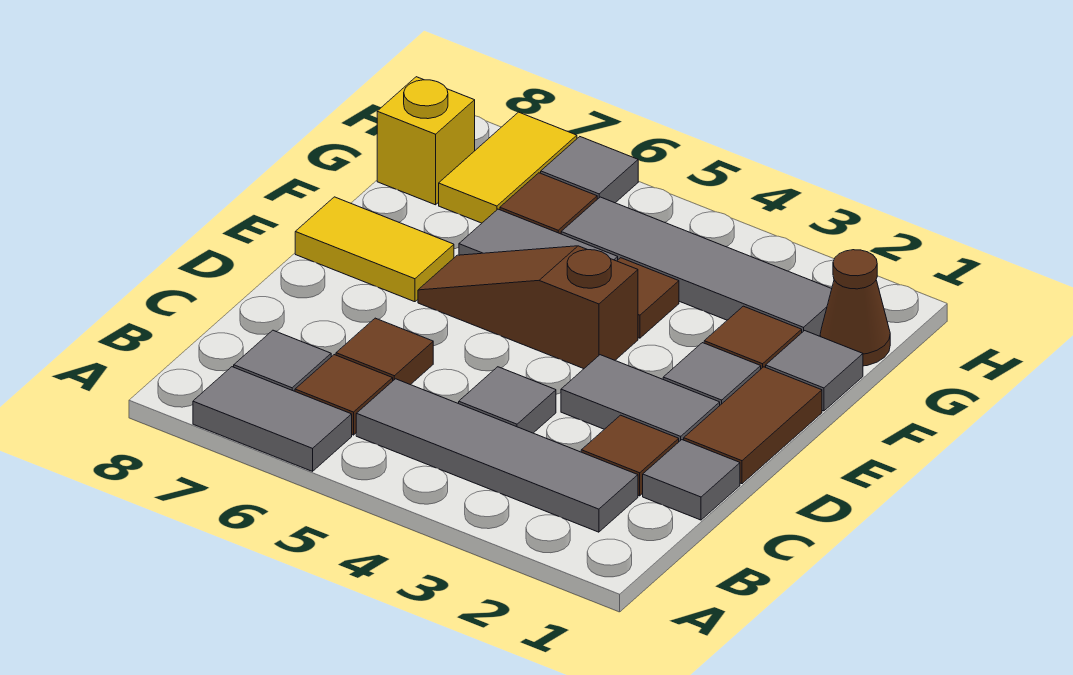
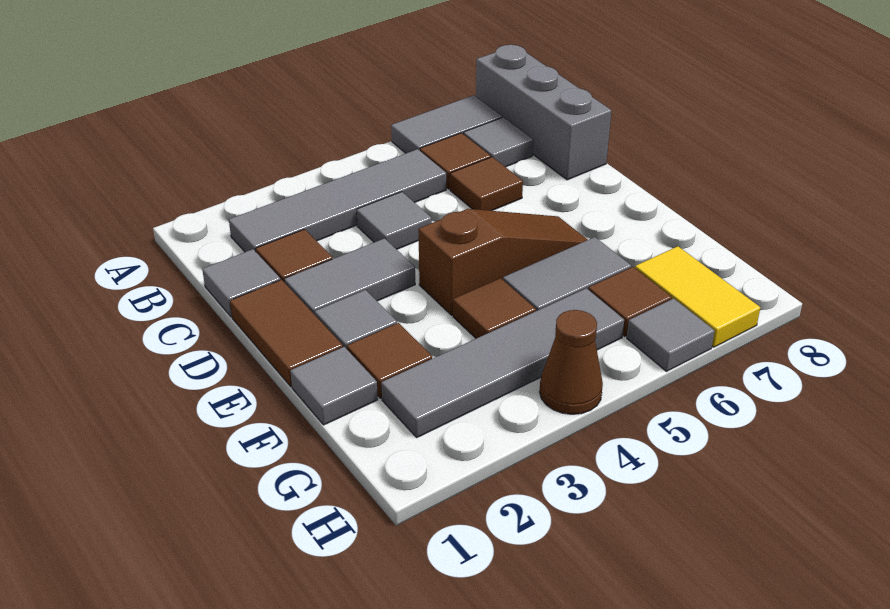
none -> grey brick A8:C8 level 1
yellow tile E7:E8 level 1 -> none
brown cone G1 level 1 -> brown cone H4 level 1
yellow brick G8 level 1 -> none

